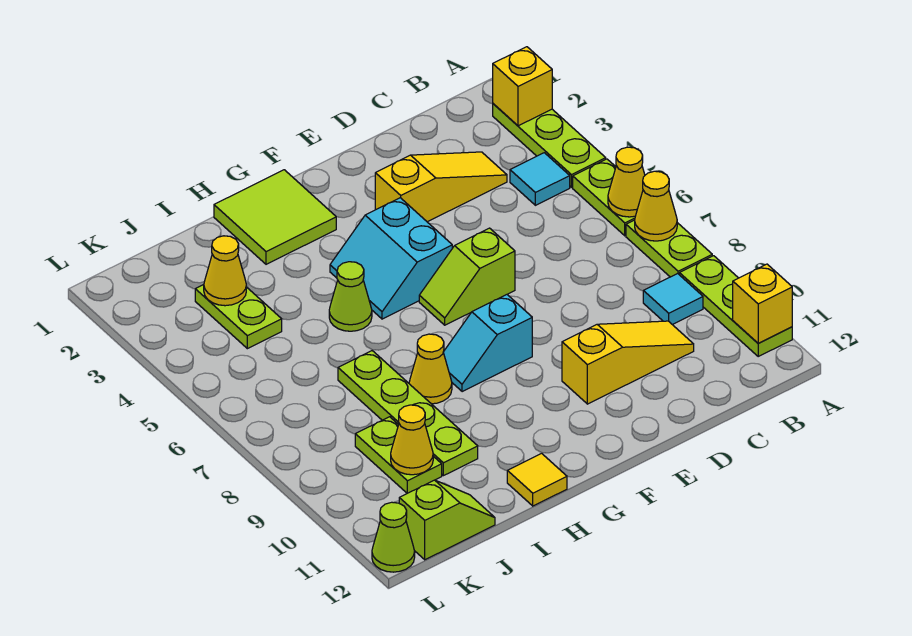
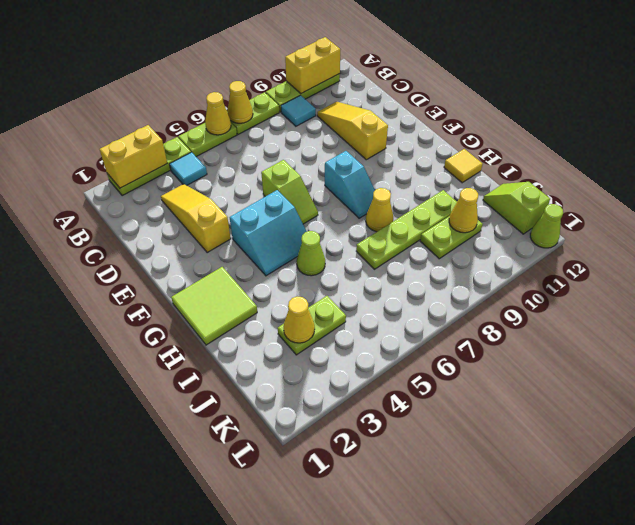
yellow brick A2 level 2 -> yellow brick A2:A3 level 2
yellow brick A11 level 2 -> yellow brick A10:A11 level 2

